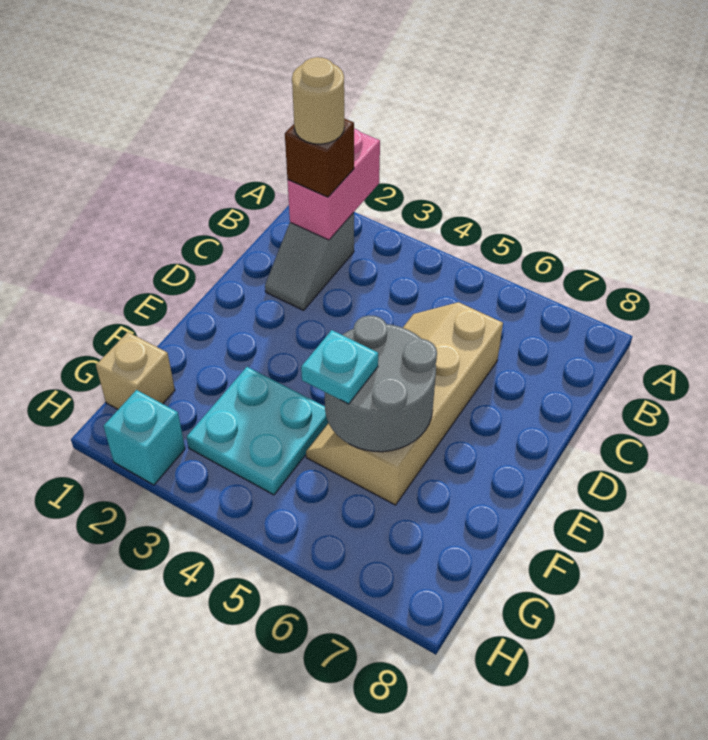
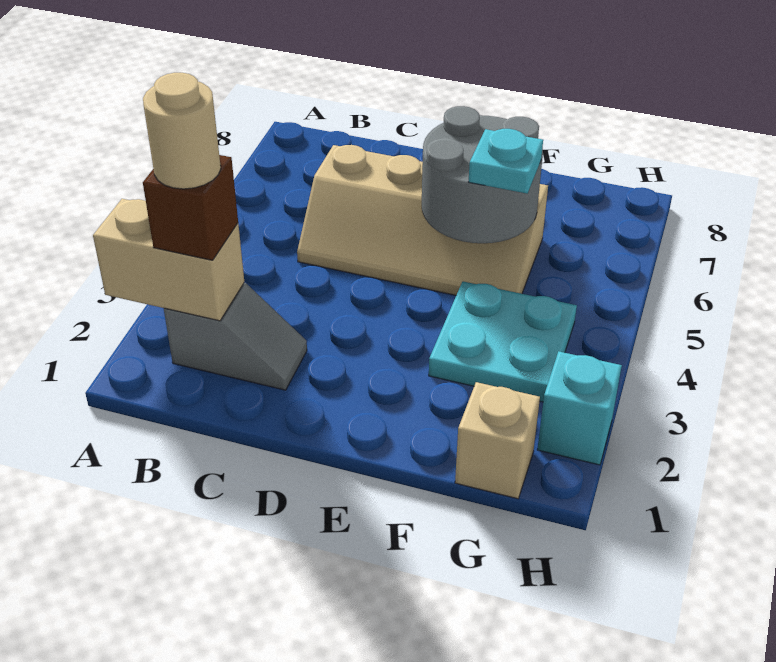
pink brick A2:B2 level 2 -> tan brick A2:B2 level 2

